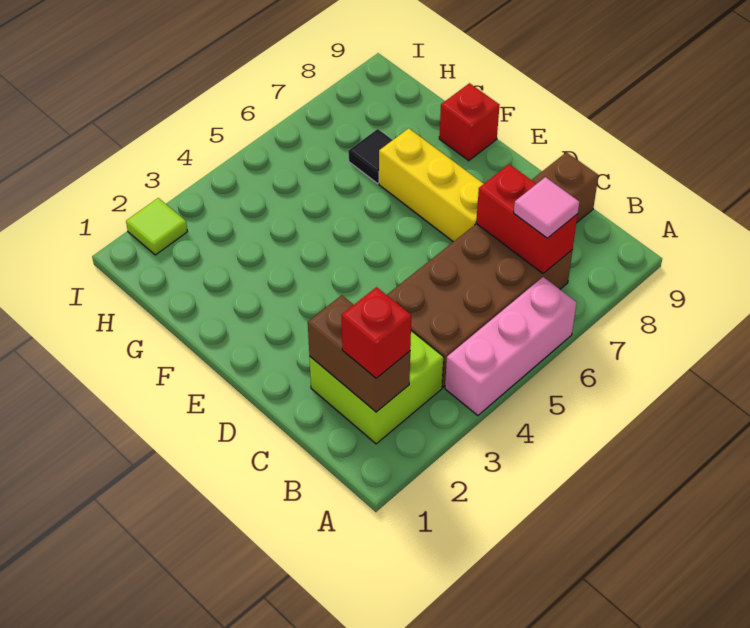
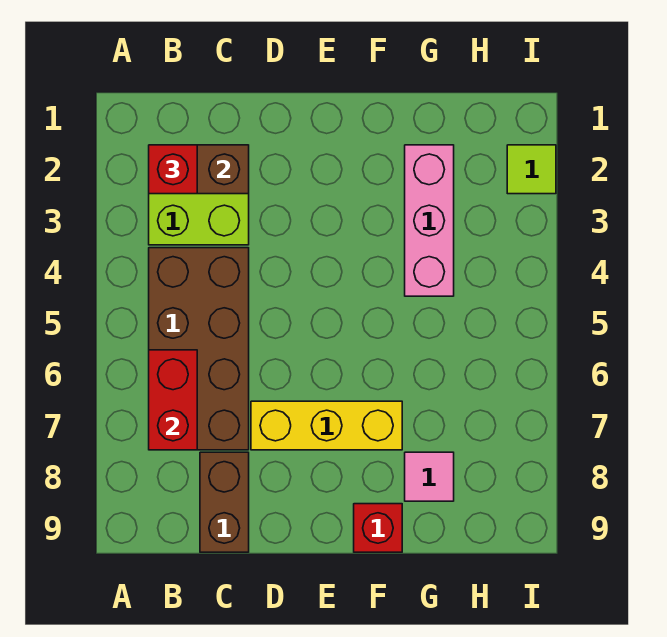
pink brick A4:A6 level 1 -> pink brick G2:G4 level 1
red brick B7:C7 level 2 -> red brick B6:B7 level 2
pink tile B7 level 3 -> pink tile G8 level 1
black tile G7 level 1 -> none

